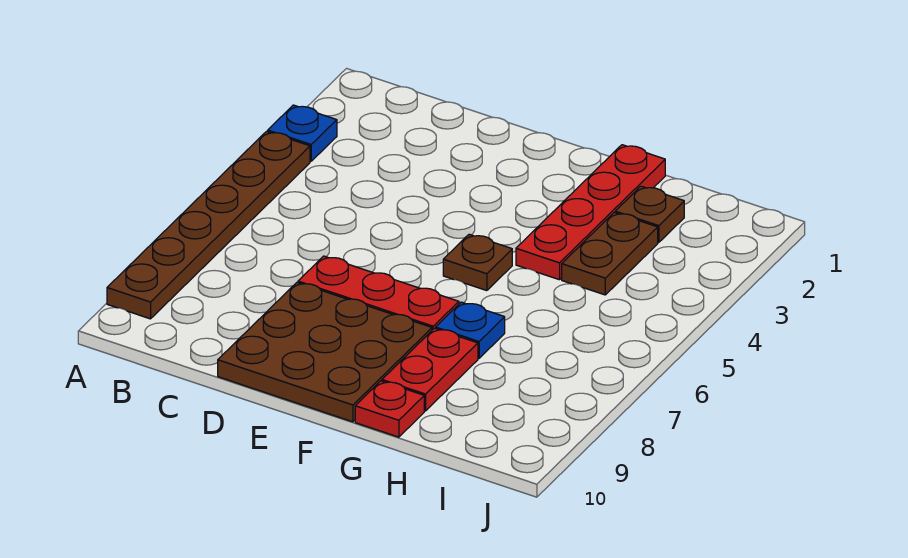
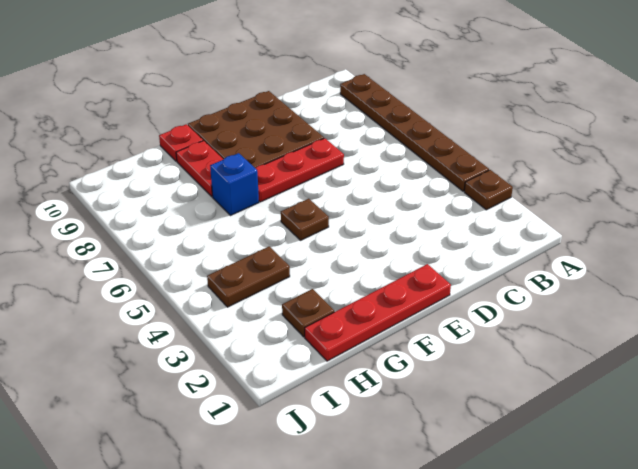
blue plate A3 level 1 -> brown plate A3 level 1
red plate G1:G4 level 1 -> red plate E1:H1 level 1
blue plate G7 level 1 -> blue brick G7 level 1
brown plate H3:H4 level 1 -> brown plate H4:I4 level 1

